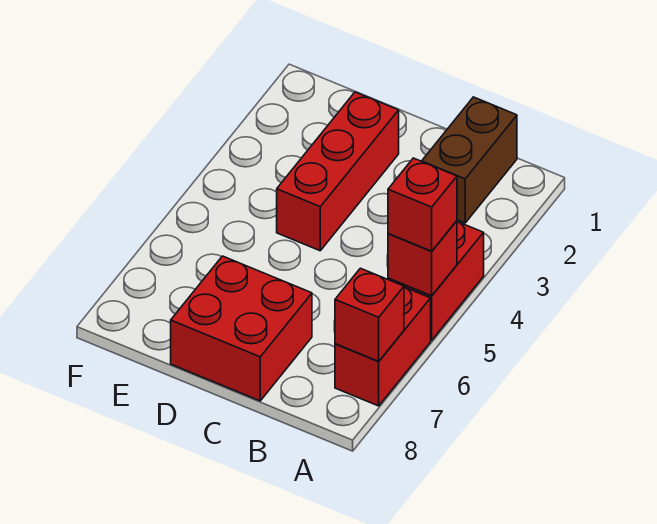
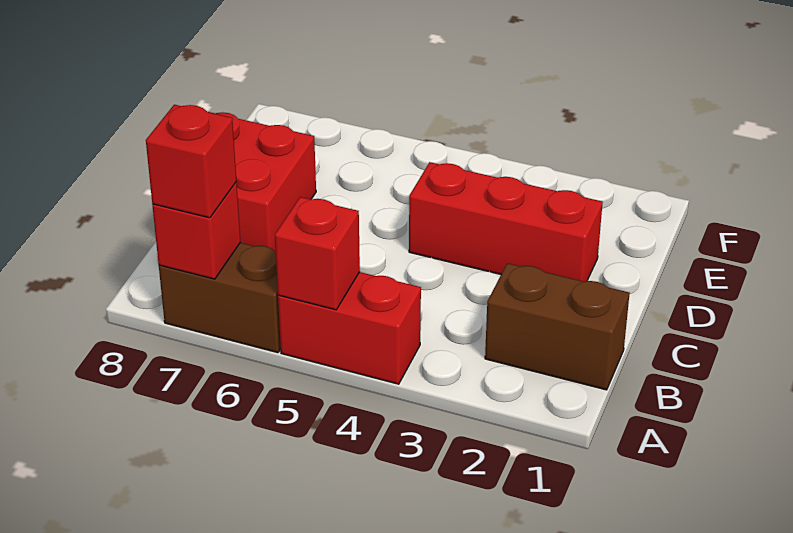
red brick A5 level 3 -> red brick A7 level 3
red brick A6:A7 level 1 -> brown brick A6:A7 level 1

